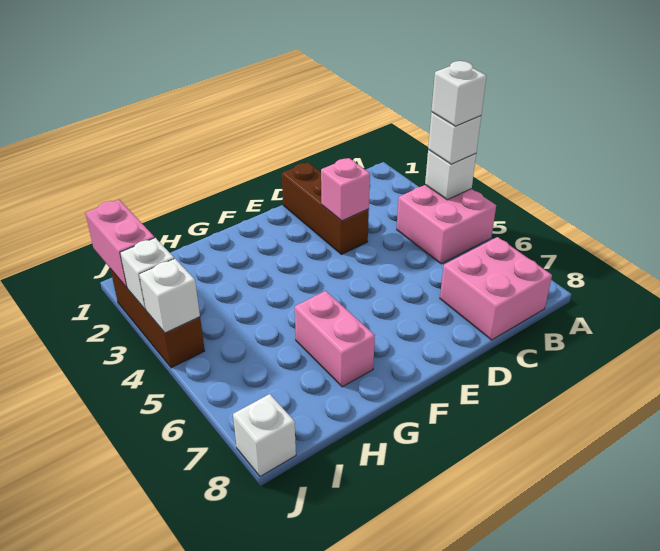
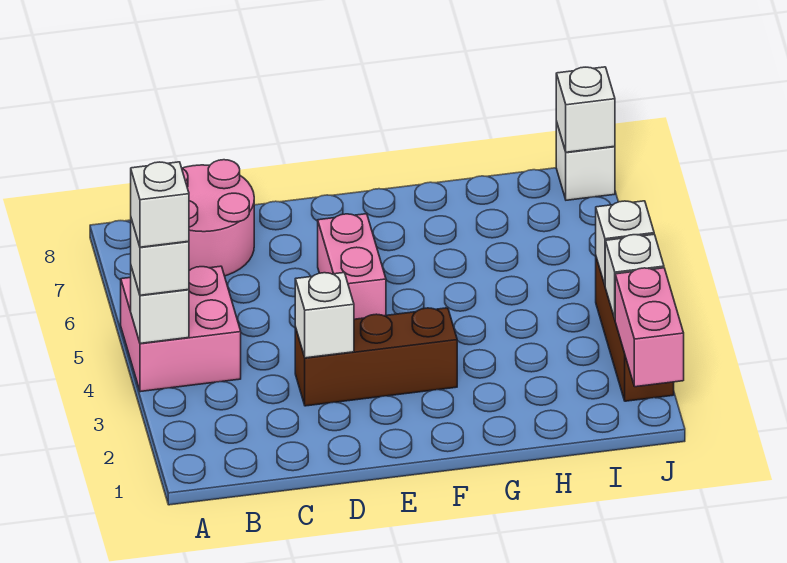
pink brick B7:C8 level 1 -> pink round brick B7:C8 level 1
brown brick D1:D3 level 1 -> brown brick D3:F3 level 1
pink brick D3 level 2 -> white brick D3 level 2
pink brick G6:G7 level 1 -> pink brick E5:E6 level 1
none -> white brick J8 level 2

